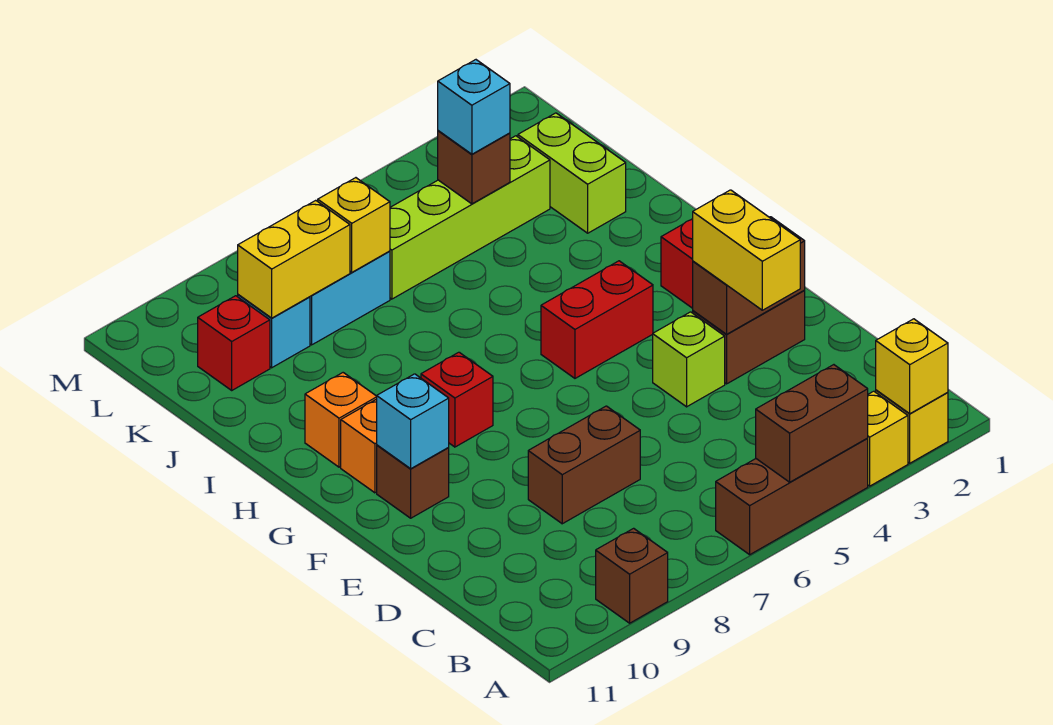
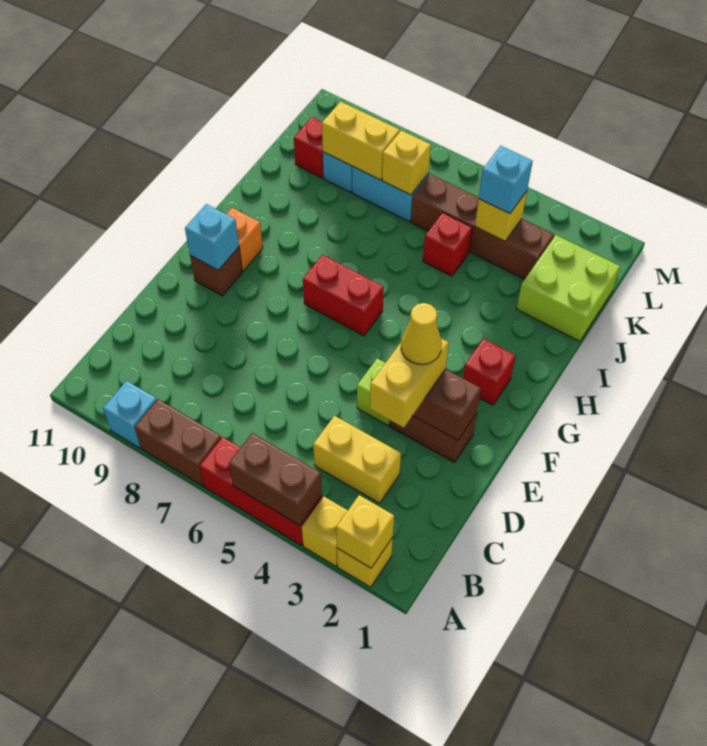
brown brick A4:A6 level 1 -> red brick A4:A6 level 1
brown brick A9 level 1 -> cyan brick A9 level 1
none -> yellow brick C3:C4 level 1
brown brick D7:D8 level 1 -> brown brick A7:A8 level 1
none -> yellow cone E3 level 4
red brick G4:G5 level 1 -> red brick G6:G7 level 1
red brick G8 level 1 -> red brick J5 level 1
orange brick H10 level 1 -> none
lime brick J2:K2 level 1 -> lime brick J1:K2 level 1
lime brick K3:K6 level 1 -> brown brick K3:K6 level 1
brown brick K4 level 2 -> yellow brick K4 level 2

